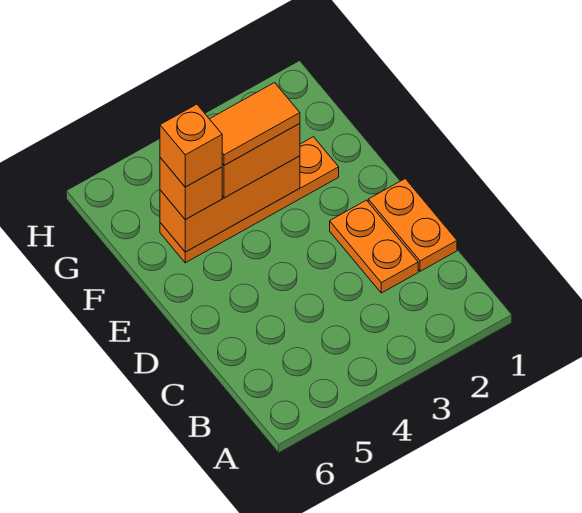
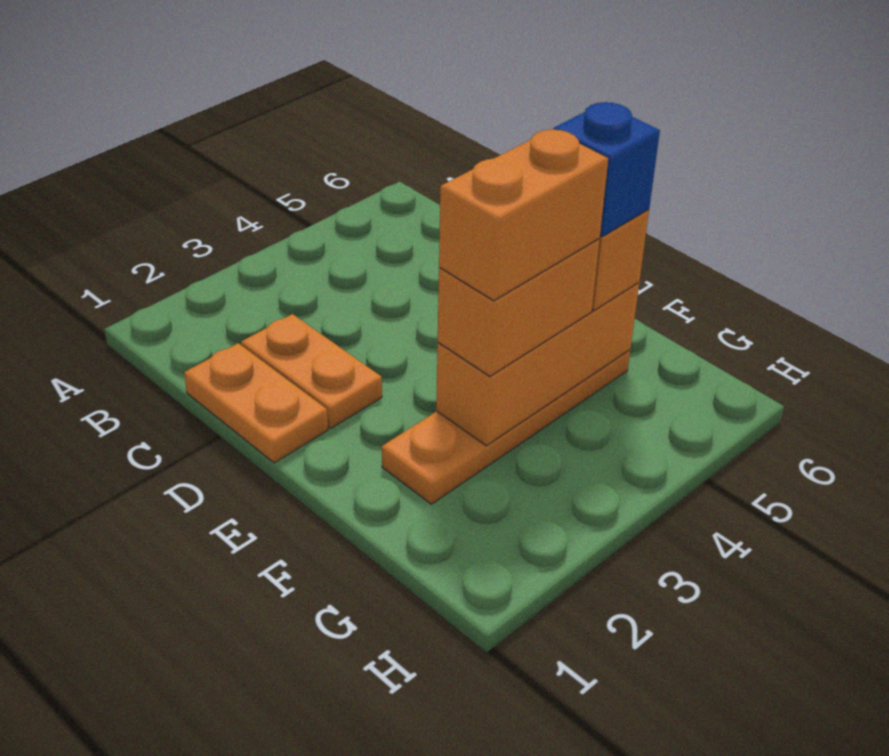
orange tile F3:F4 level 4 -> orange brick F3:F4 level 4
orange brick F5 level 4 -> blue brick F5 level 4

